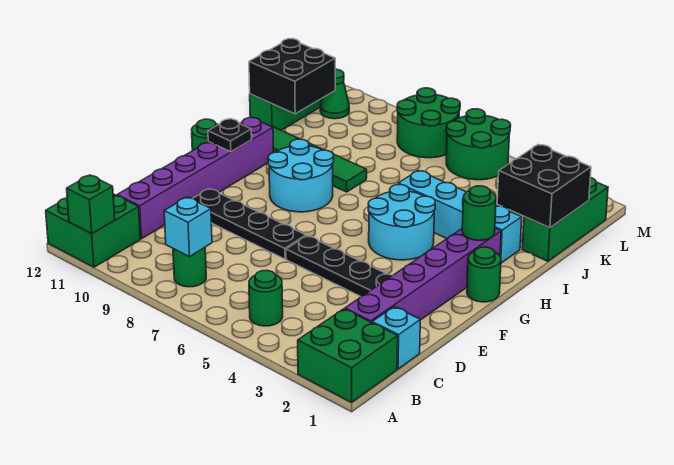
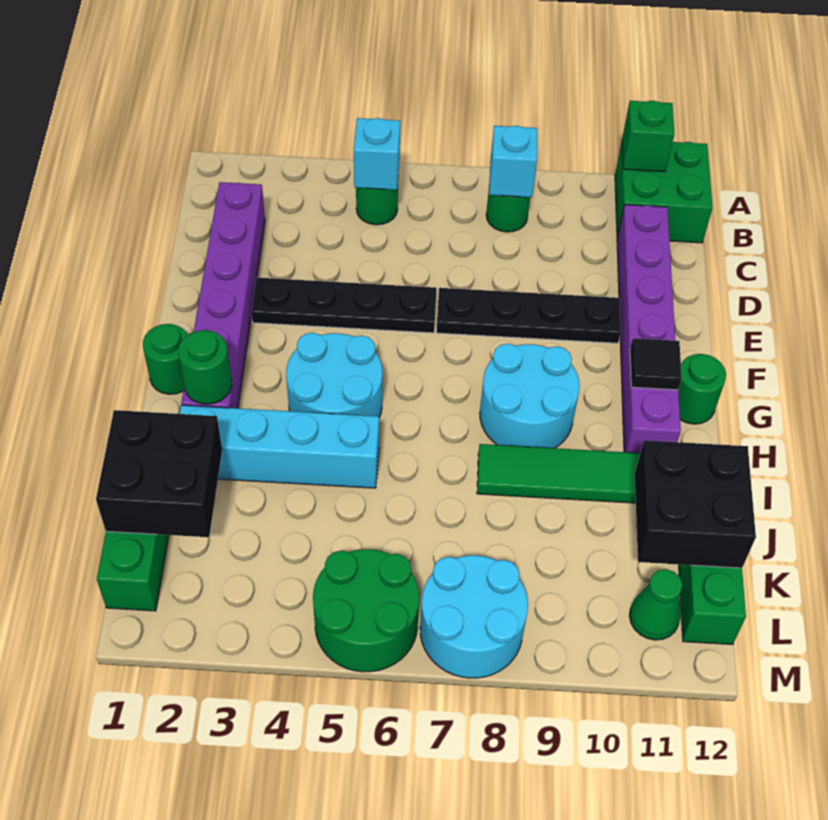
green brick A1:B2 level 1 -> none
cyan brick C1 level 1 -> cyan brick B5 level 2
black plate G11 level 2 -> black tile G11 level 2
green round brick L7:M8 level 1 -> cyan round brick L7:M8 level 1

